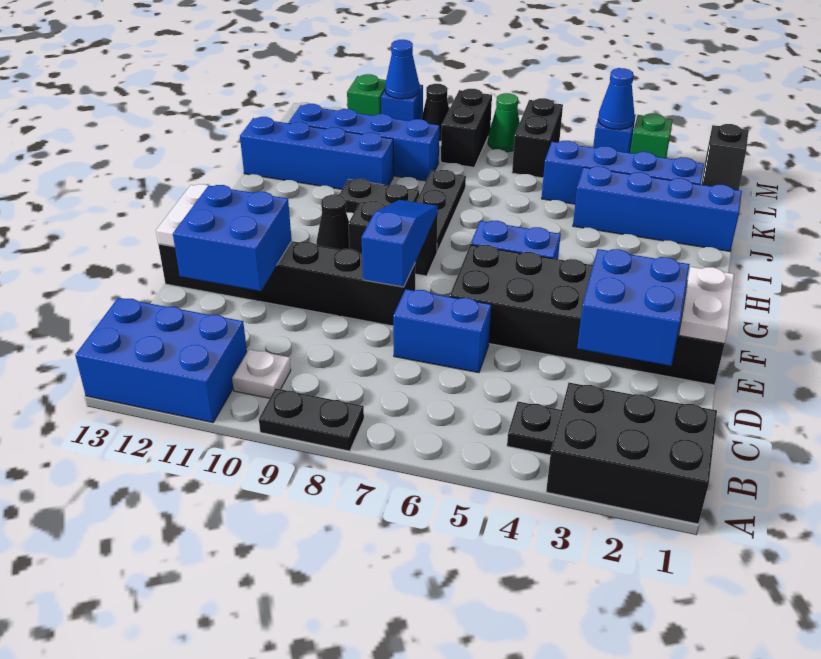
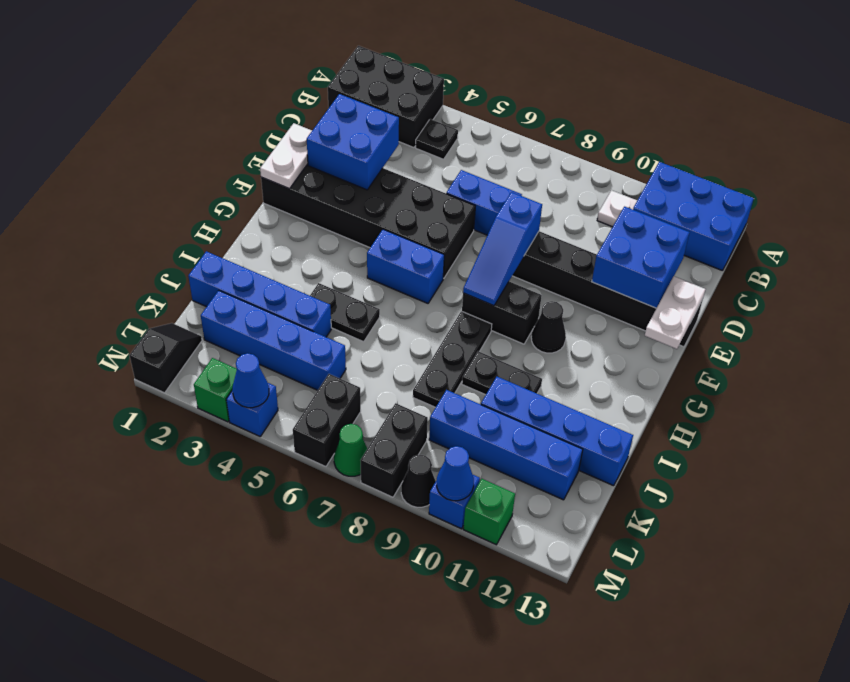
black plate A8:A9 level 1 -> black plate I4:I5 level 1

